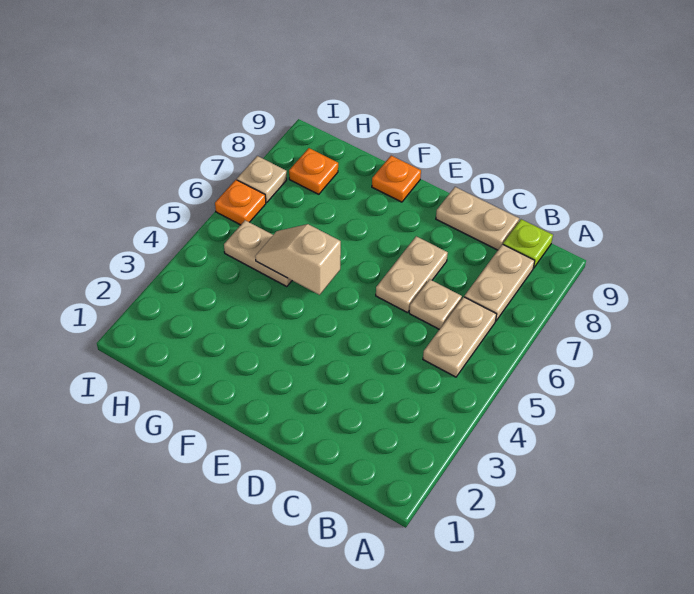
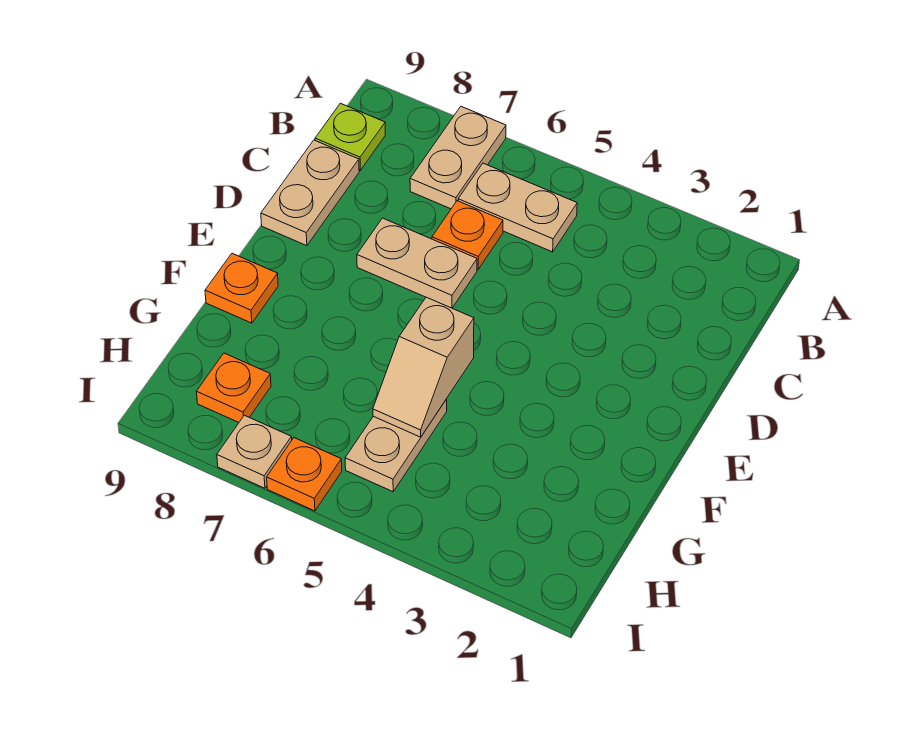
tan plate B7:B8 level 1 -> tan plate A7:B7 level 1
tan plate C6 level 1 -> orange plate C6 level 1

